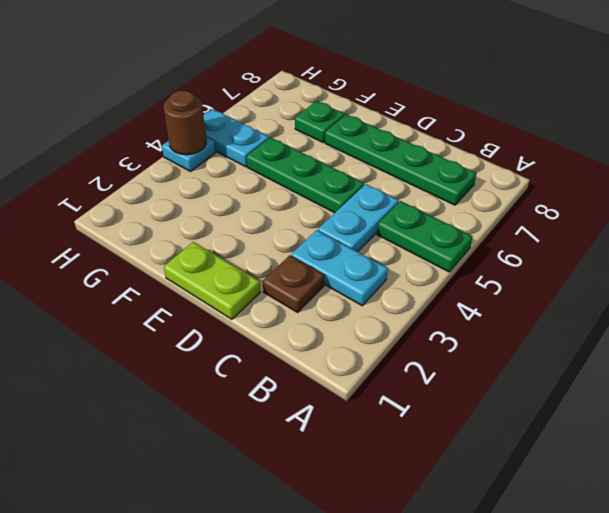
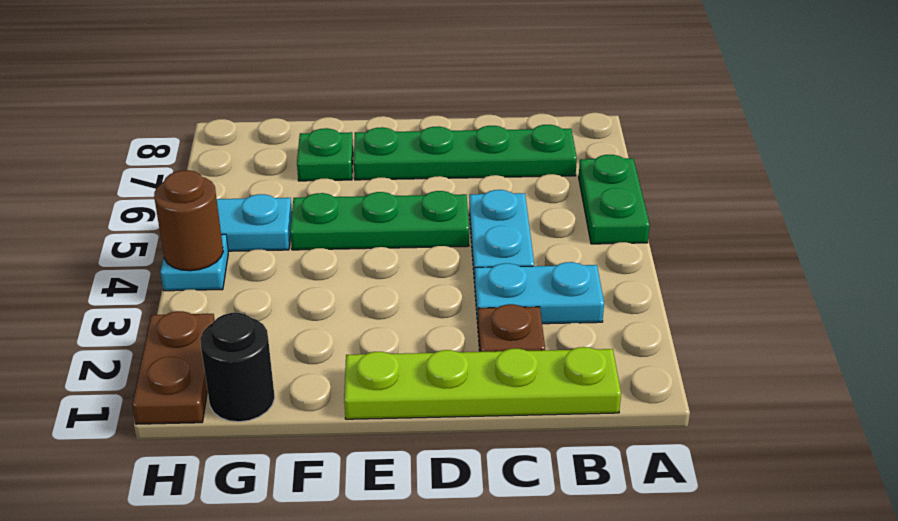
green plate A5:B5 level 1 -> green plate A5:A6 level 1
lime plate D1:E1 level 1 -> lime plate B1:E1 level 1
none -> black round brick G1 level 1
none -> brown plate H1:H2 level 1

